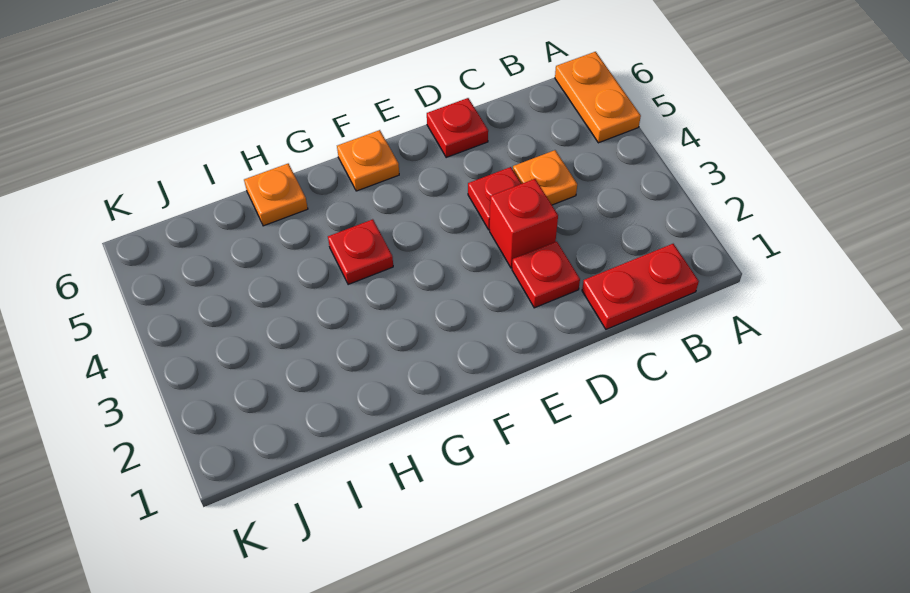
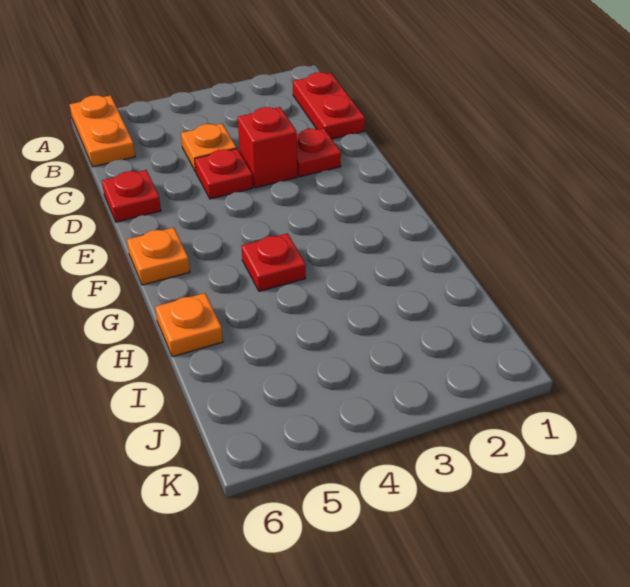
orange plate A5:A6 level 1 -> orange plate A6:B6 level 1

